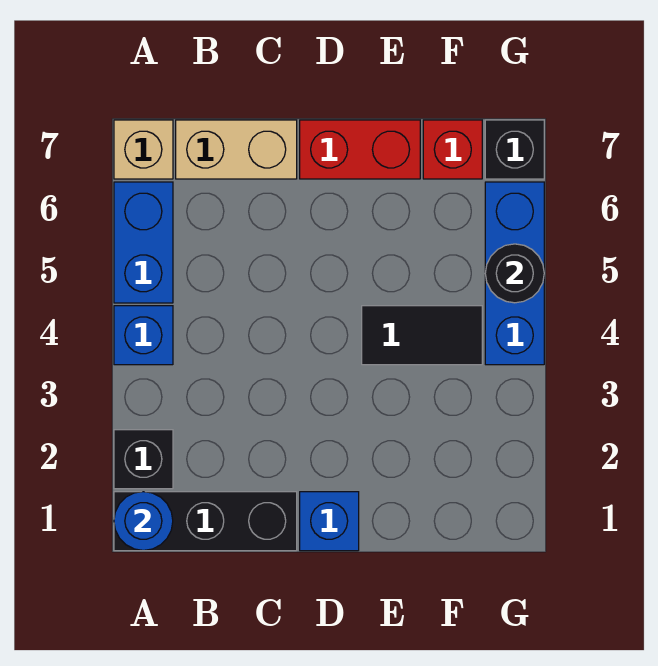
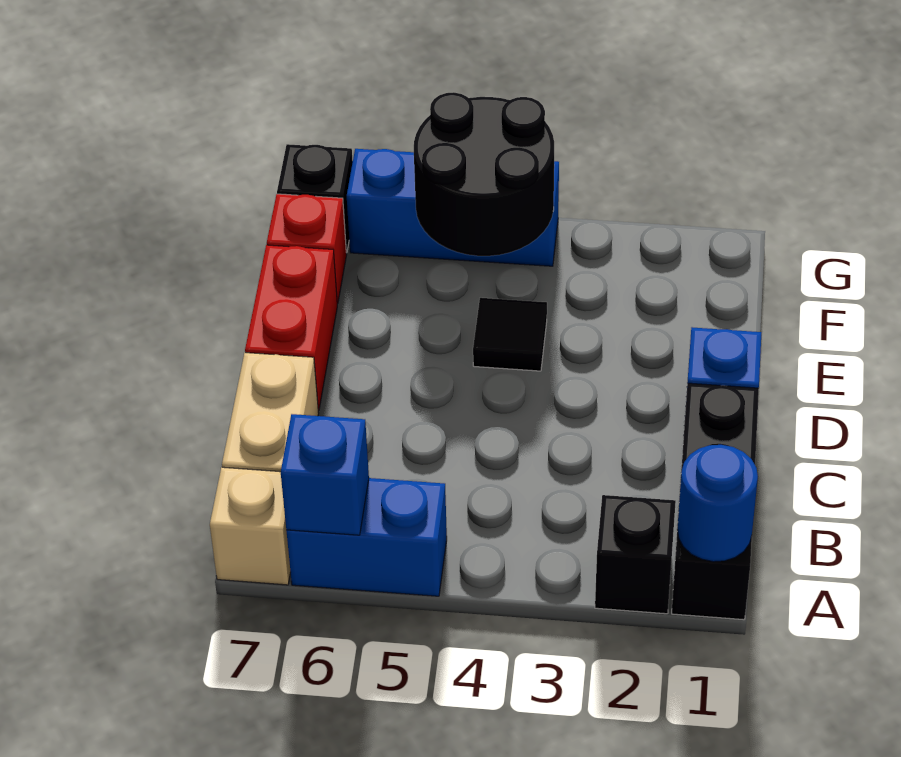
blue brick A4 level 1 -> blue brick A6 level 2
black tile E4:F4 level 1 -> black tile E4 level 1
black round brick G5 level 2 -> black round brick F4:G5 level 2

